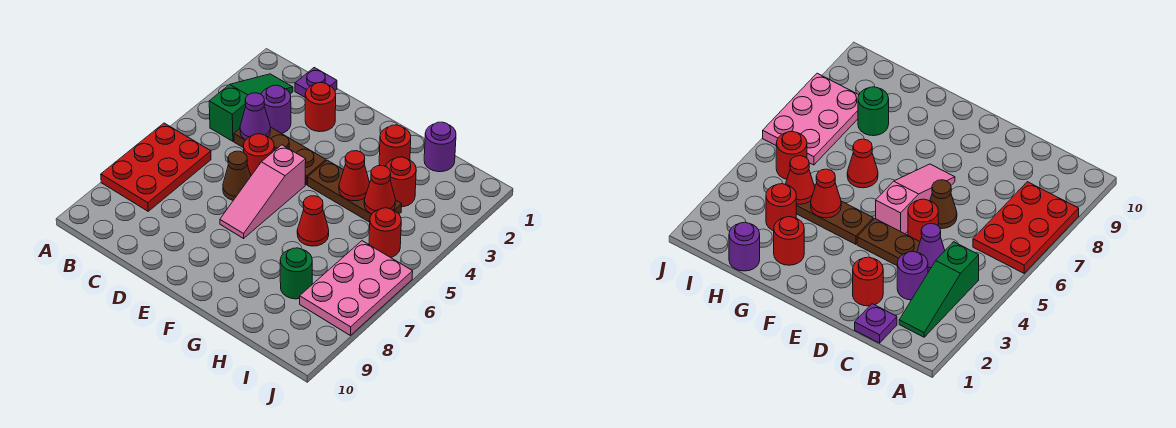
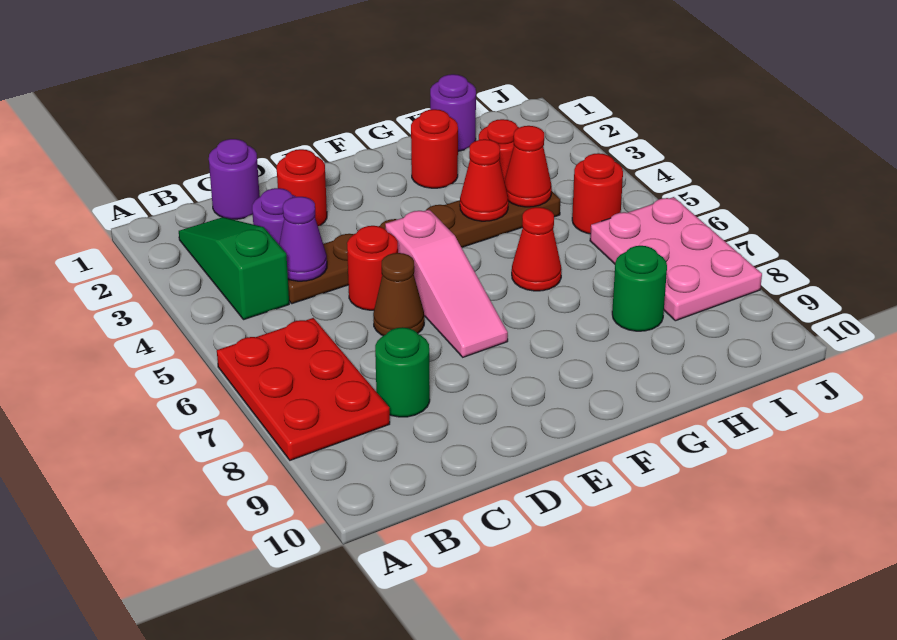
purple plate C1 level 1 -> purple round brick C1 level 1
none -> green round brick C8 level 1

